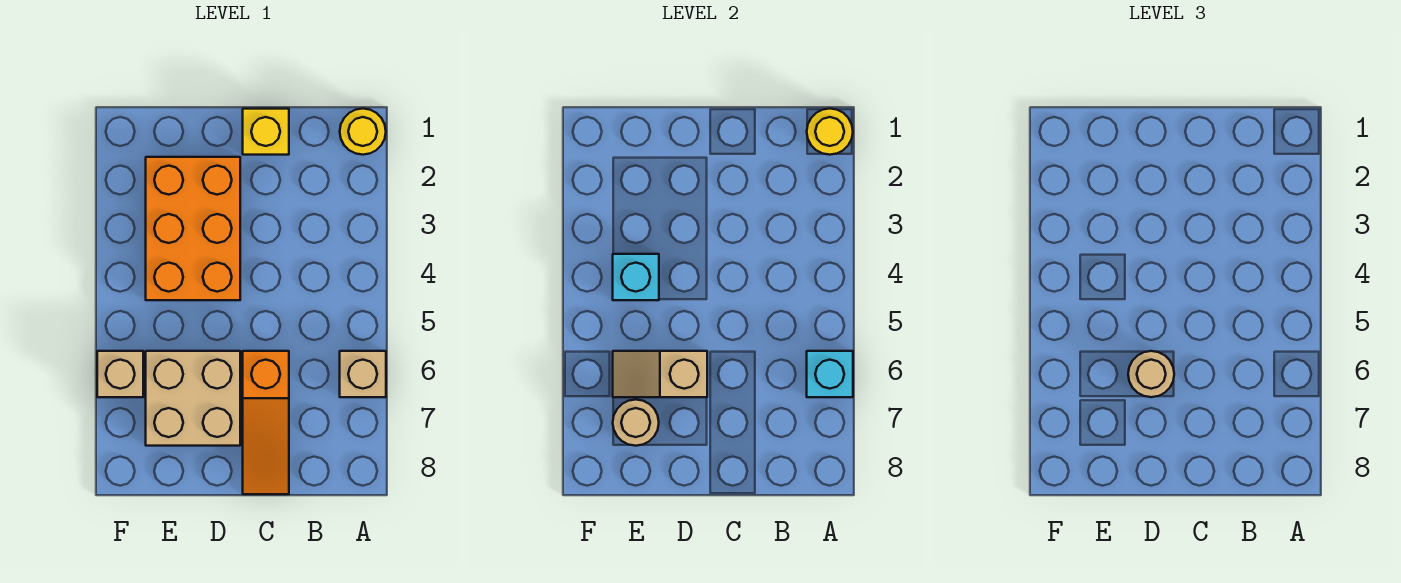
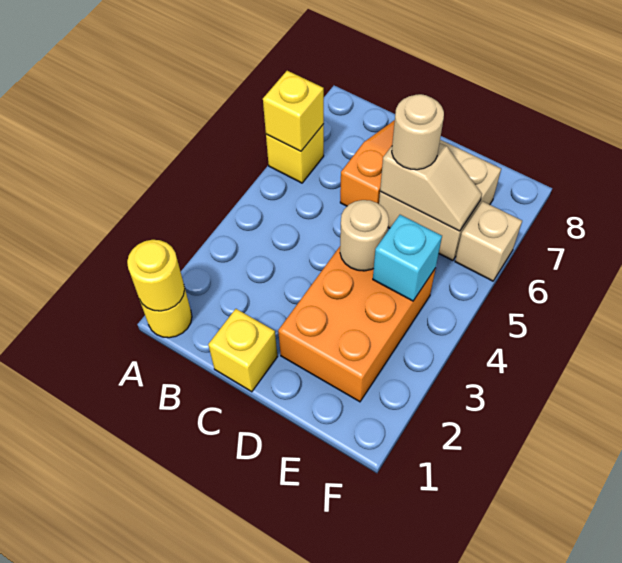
tan brick A6 level 1 -> yellow brick A6 level 1
cyan brick A6 level 2 -> yellow brick A6 level 2
tan round brick E7 level 2 -> tan round brick D4 level 2

